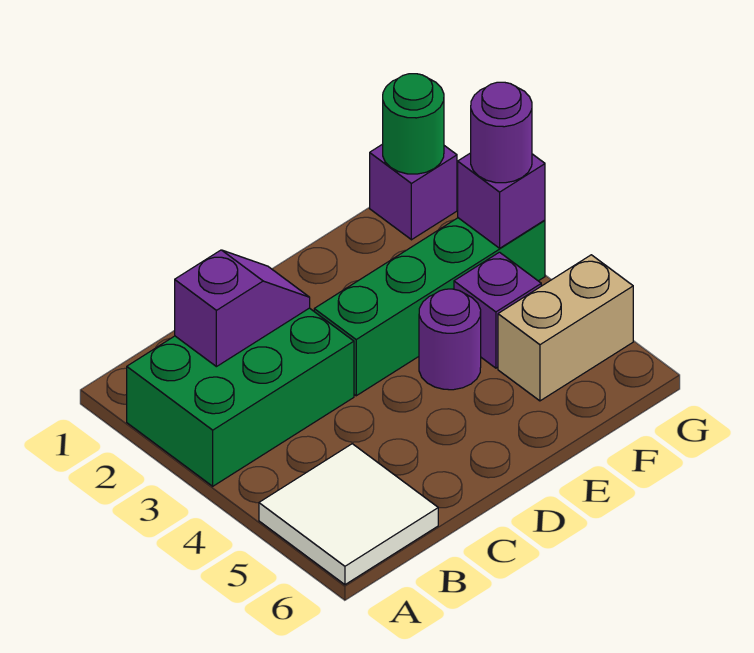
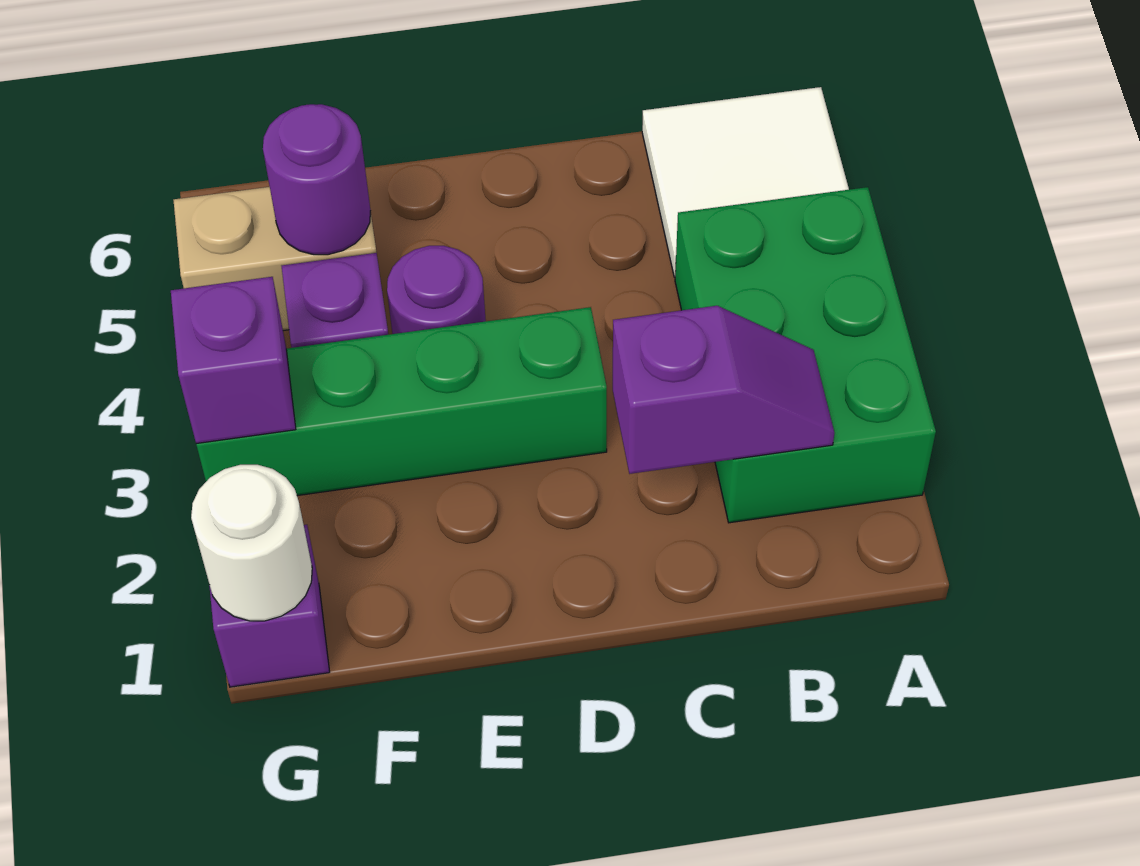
green brick A2:C3 level 1 -> green brick A2:B4 level 1
purple slope B2:C2 level 2 top B -> purple slope B2:C2 level 2 top C
green round brick G1 level 2 -> white round brick G1 level 2
purple round brick G3 level 3 -> purple round brick F5 level 2

